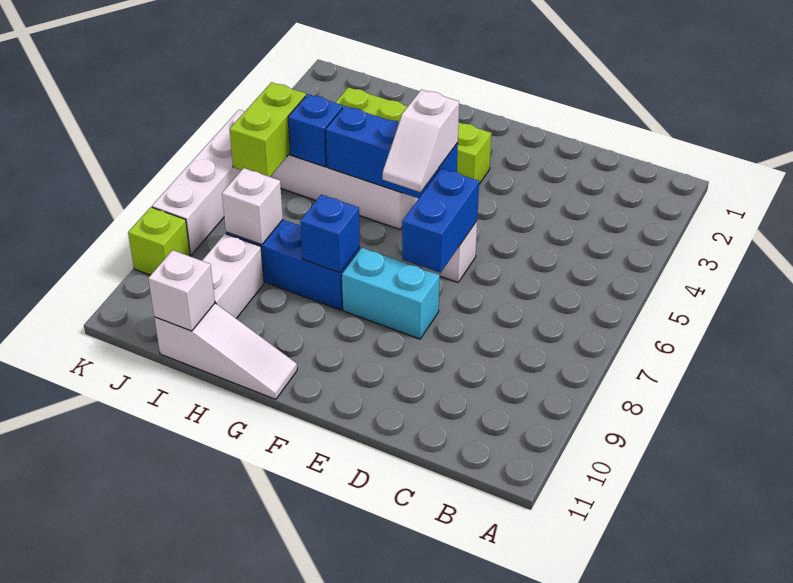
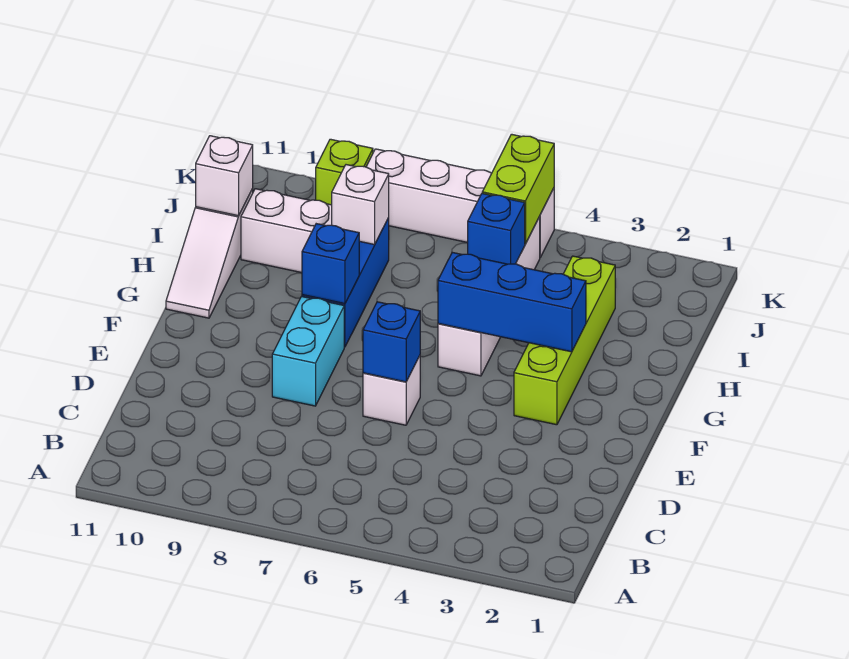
blue brick E6:E7 level 2 -> blue brick E6 level 2
blue brick F5:H5 level 2 -> blue brick G3:G5 level 2
white slope F5:F6 level 3 top 5 -> none
lime brick J5:J6 level 2 -> lime brick J5:K5 level 2

